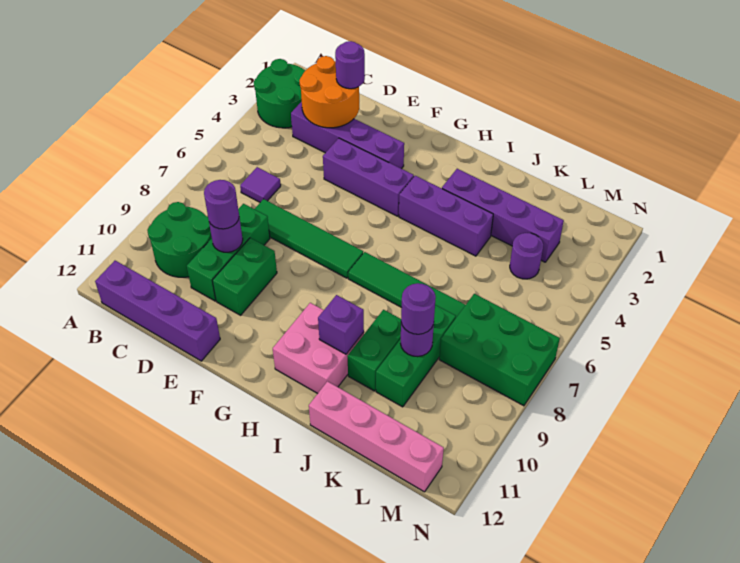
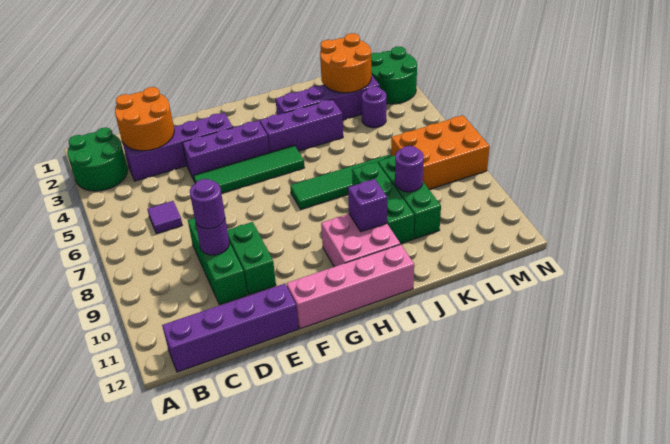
green round brick B9:C10 level 1 -> green round brick M2:N3 level 1
purple round brick D2 level 3 -> none
green tile D7:G7 level 1 -> green tile E5:H5 level 1
green brick J9:J10 level 1 -> green brick J8:J10 level 1
pink brick J12:M12 level 1 -> pink brick F12:I12 level 1
none -> orange round brick K2:L3 level 2
purple round brick K9 level 3 -> none
green brick L7:N8 level 1 -> orange brick L7:N8 level 1

